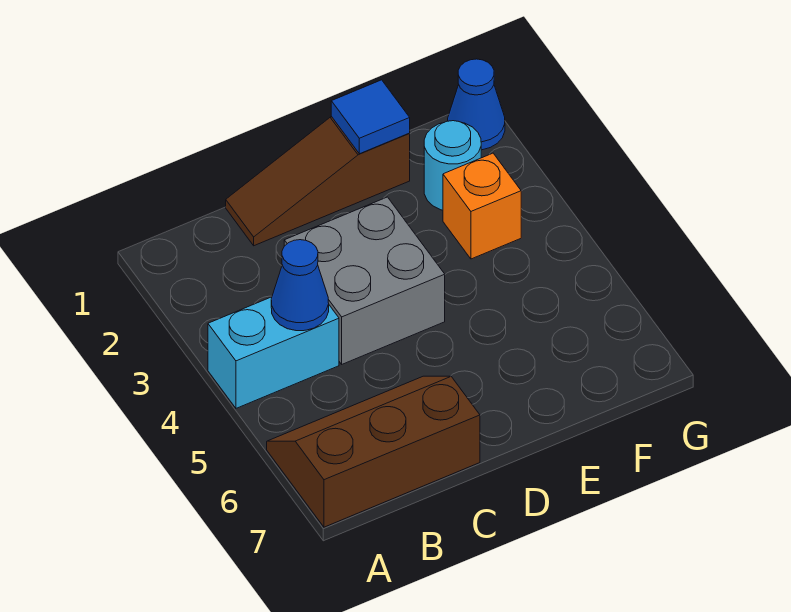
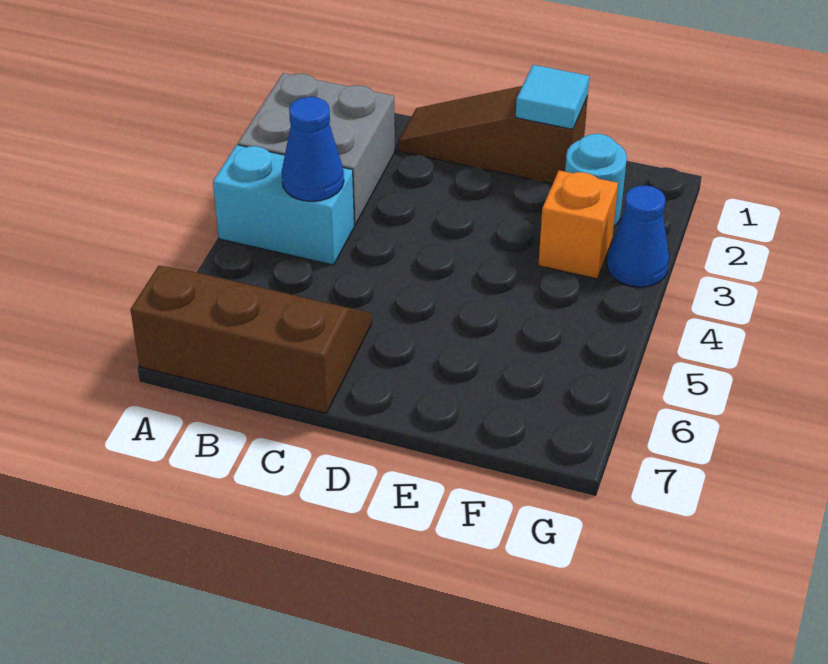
grey brick C3:D4 level 1 -> grey brick A2:B3 level 1
blue tile E1 level 2 -> cyan tile E1 level 2
blue cone G1 level 1 -> blue cone G3 level 1

